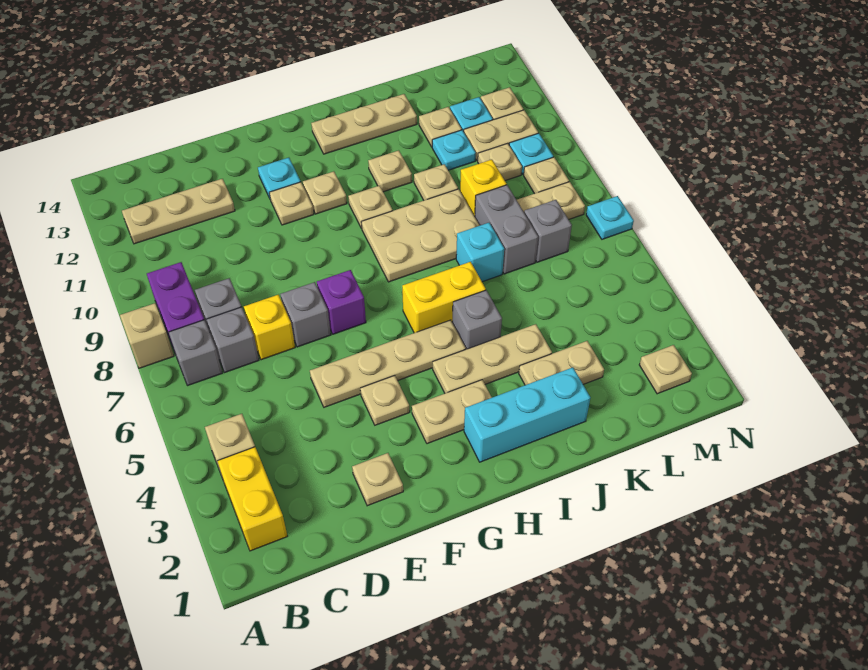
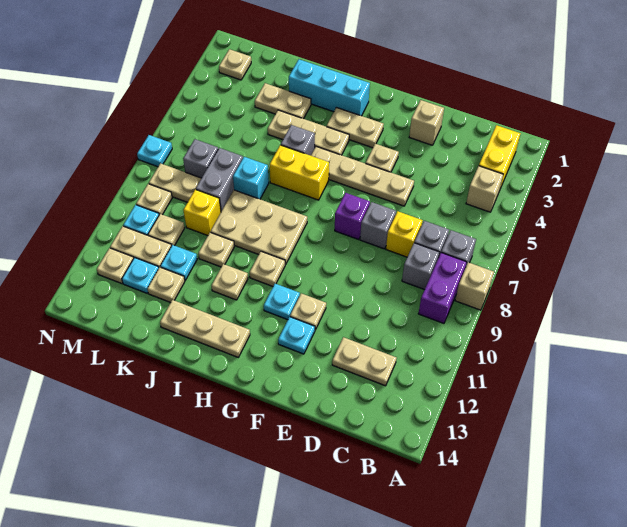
tan plate B12:D12 level 1 -> tan plate C12:D12 level 1
tan plate E2 level 1 -> tan brick E2 level 1
tan plate G11 level 1 -> cyan plate G11 level 1

